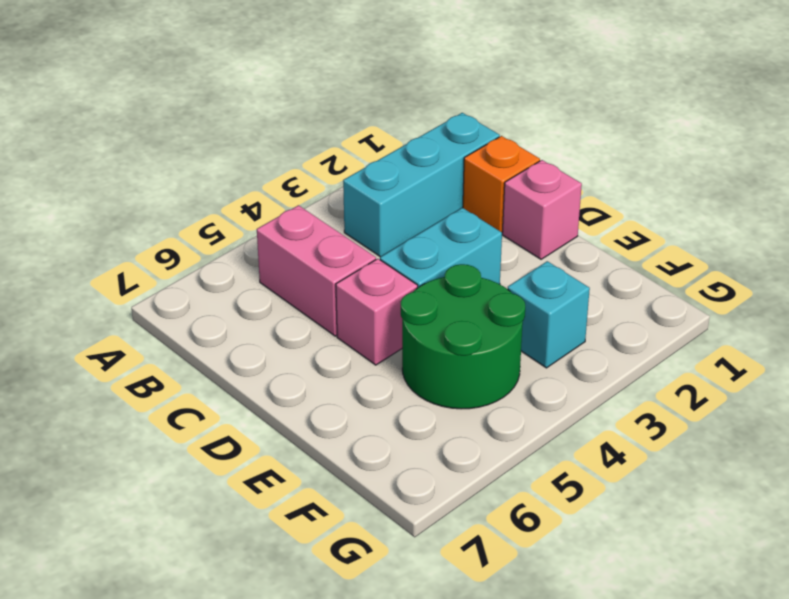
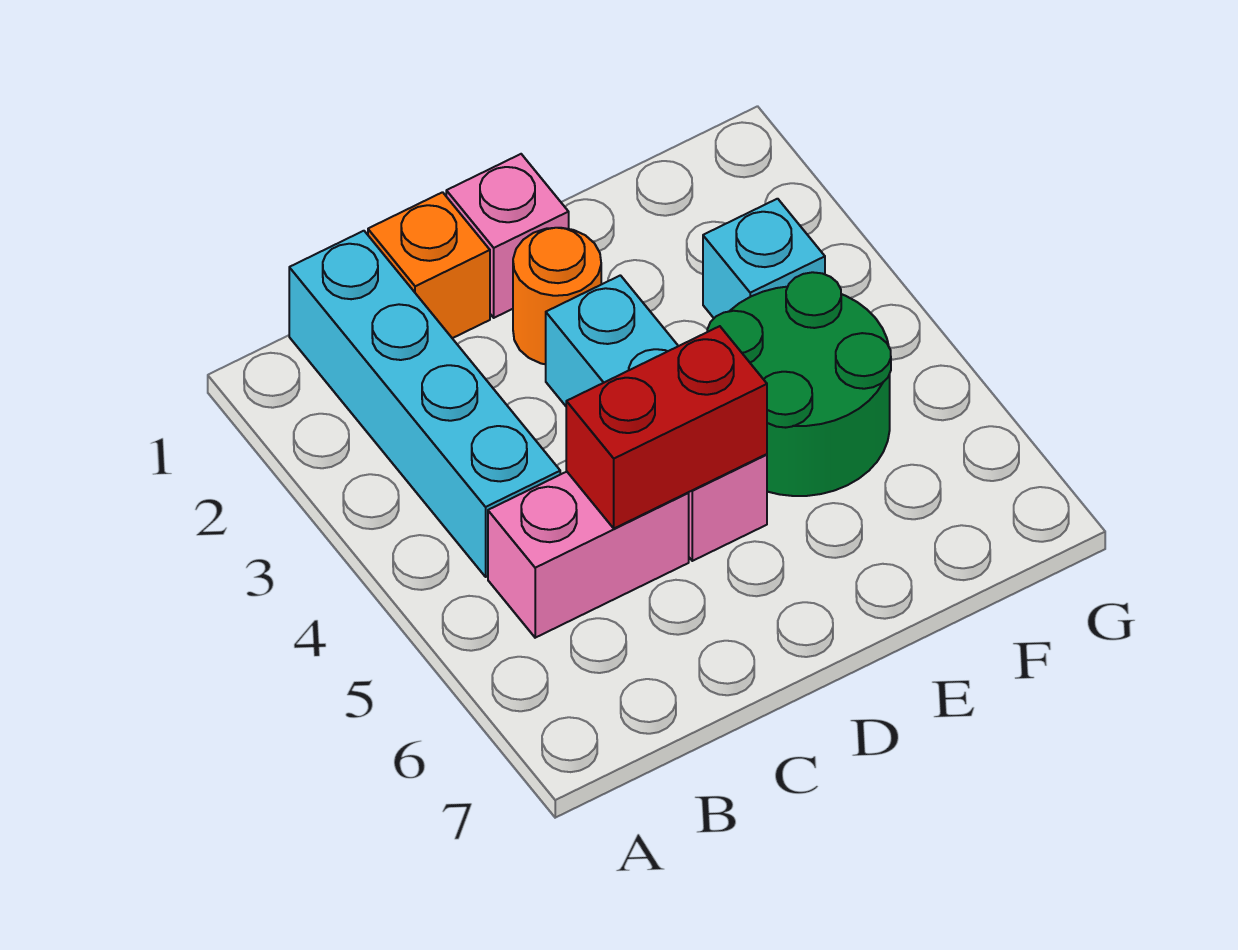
cyan brick B1:B3 level 1 -> cyan brick B1:B4 level 1
none -> red brick C5:D5 level 2
none -> orange round brick D2 level 1

